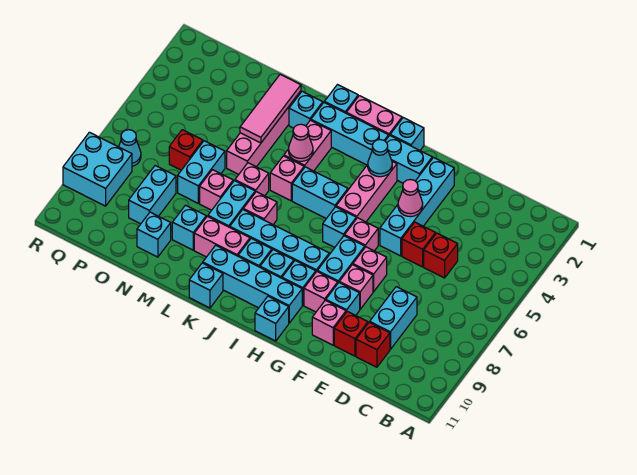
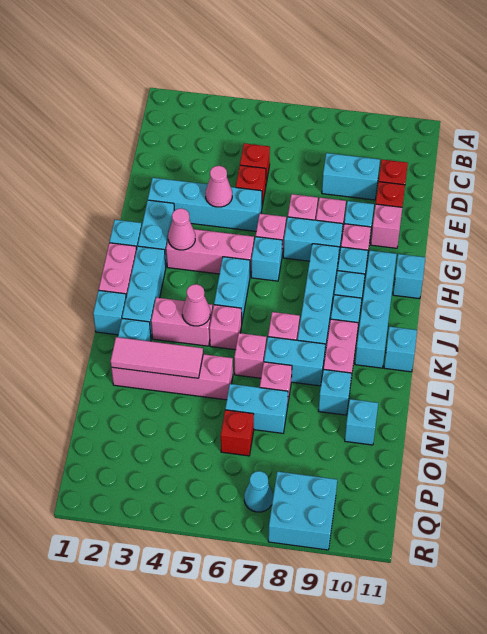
cyan cone H3 level 2 -> pink cone H3 level 2
cyan brick O8:O9 level 1 -> none

